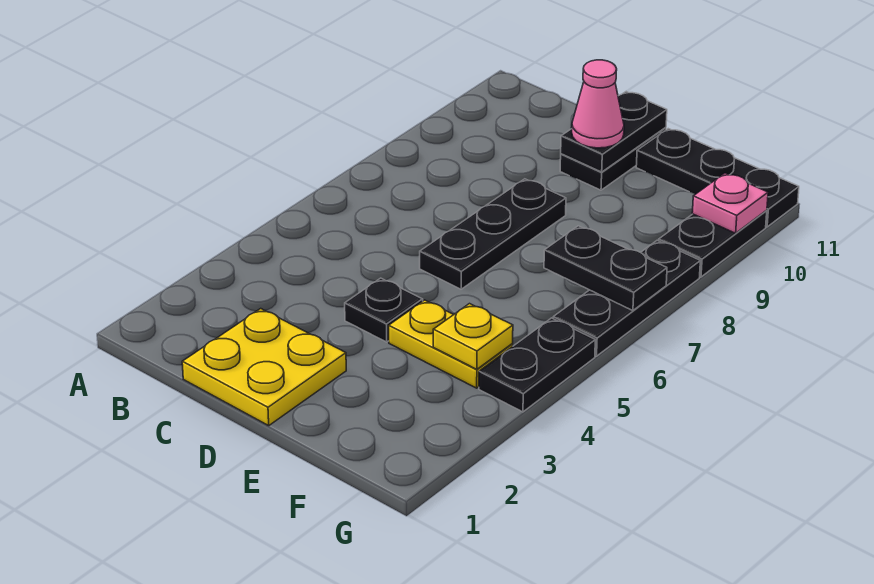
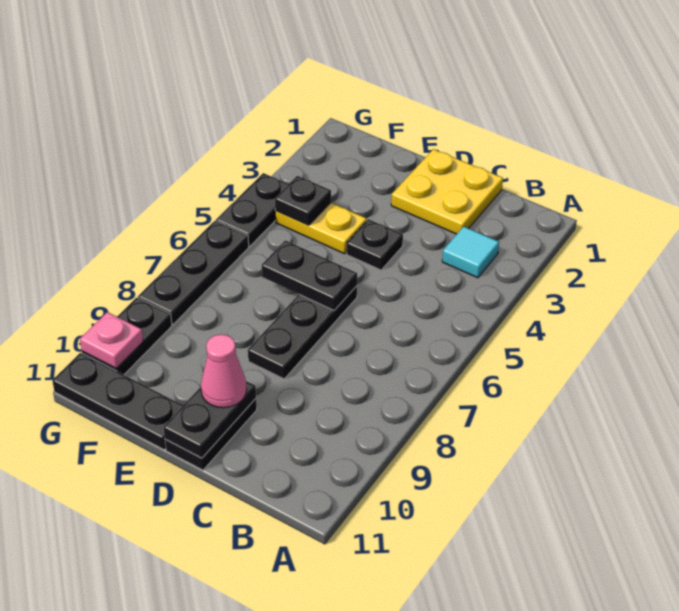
none -> cyan tile B3 level 1
yellow plate F4 level 2 -> black plate F4 level 2
black plate F7:G7 level 2 -> black plate D6:E6 level 2

